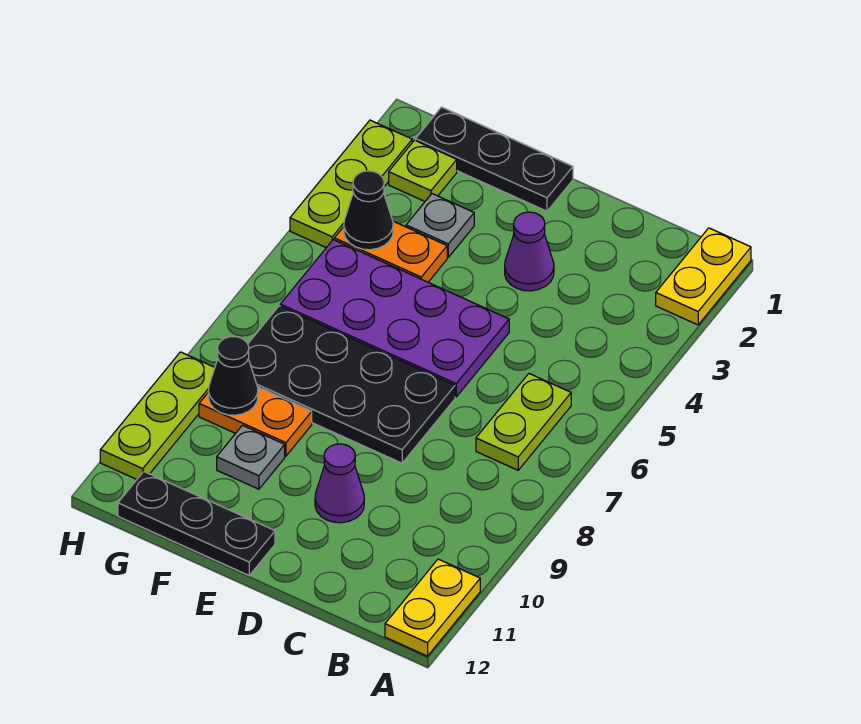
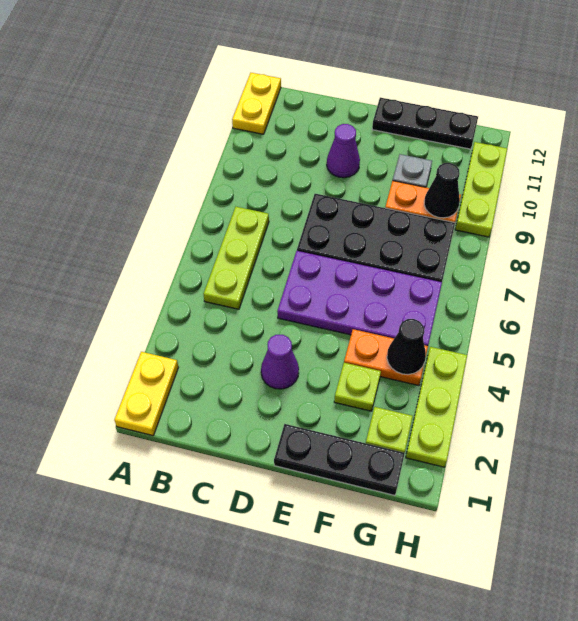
lime plate B6:B7 level 1 -> lime plate B5:B7 level 1
grey plate F3 level 1 -> lime plate F3 level 1

